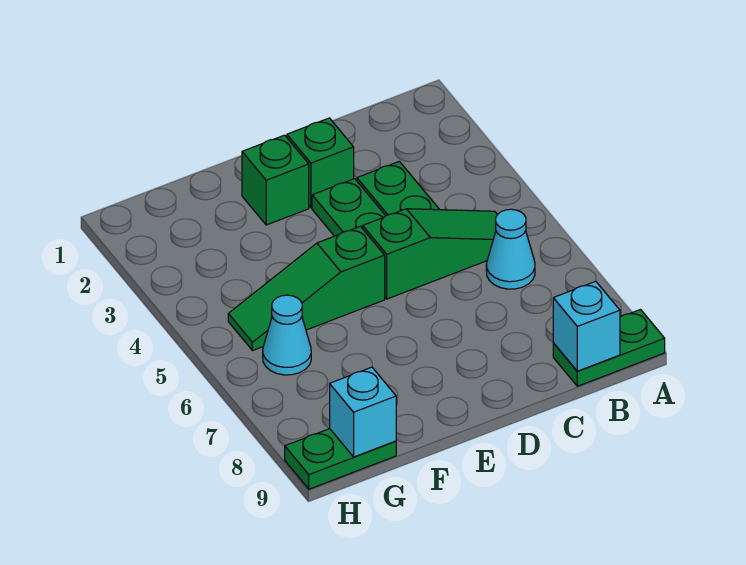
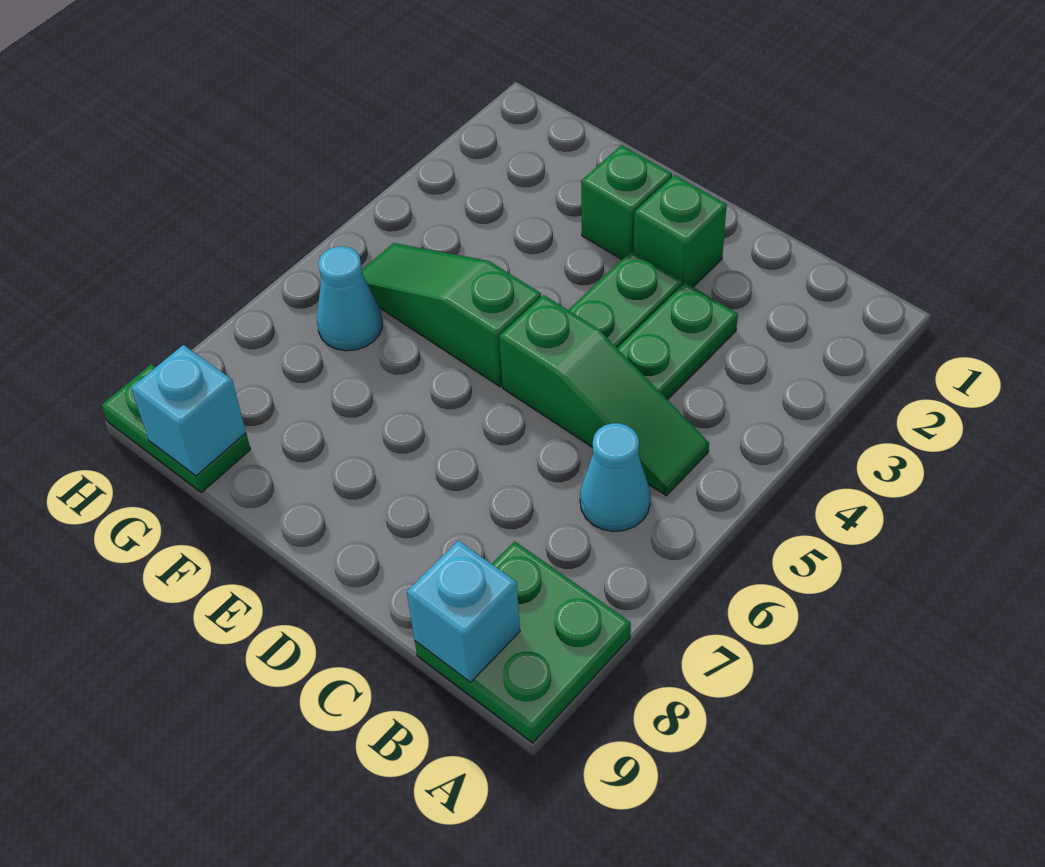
green plate A9:B9 level 1 -> green plate A8:B9 level 1

